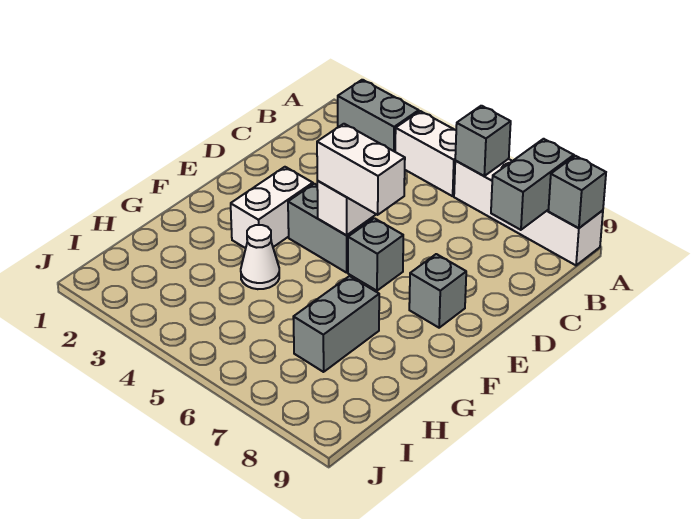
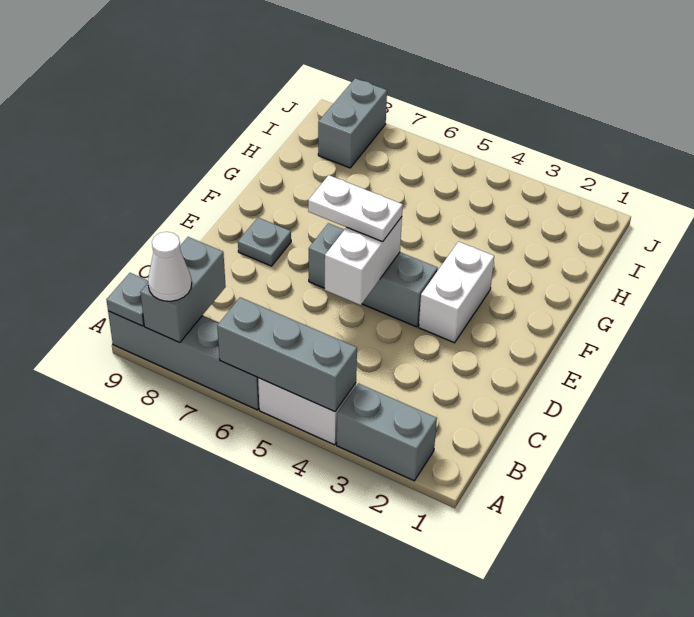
white brick A6:A9 level 1 -> grey brick A6:A9 level 1
grey brick A6 level 2 -> grey brick A4:A6 level 2
grey brick A9 level 2 -> grey plate A9 level 2
white brick E5:E6 level 3 -> white plate E5:E6 level 3
grey brick E8 level 1 -> grey plate E8 level 1
white cone G4 level 1 -> white cone A8 level 3
grey brick G7:H7 level 1 -> grey brick I8:J8 level 1

